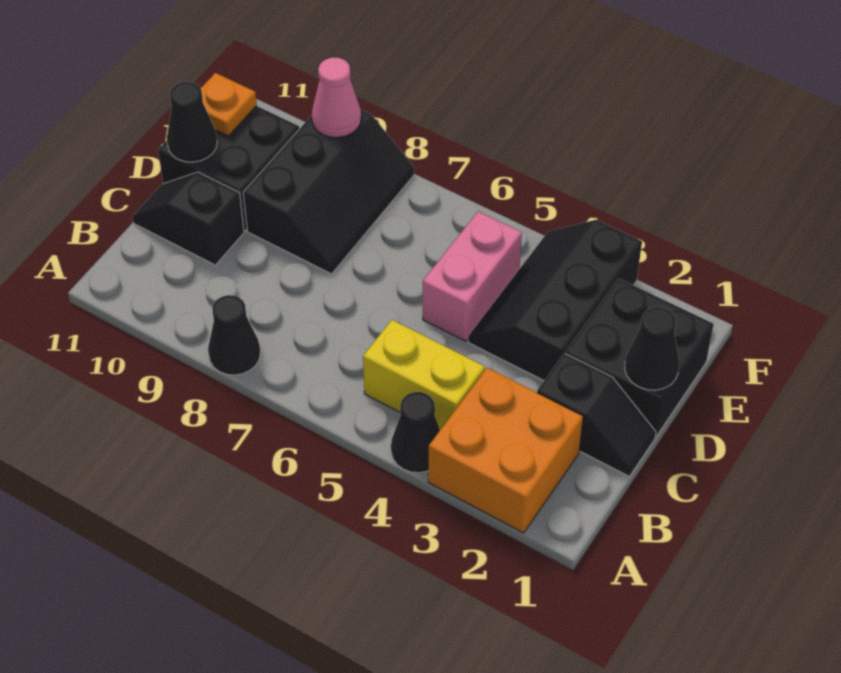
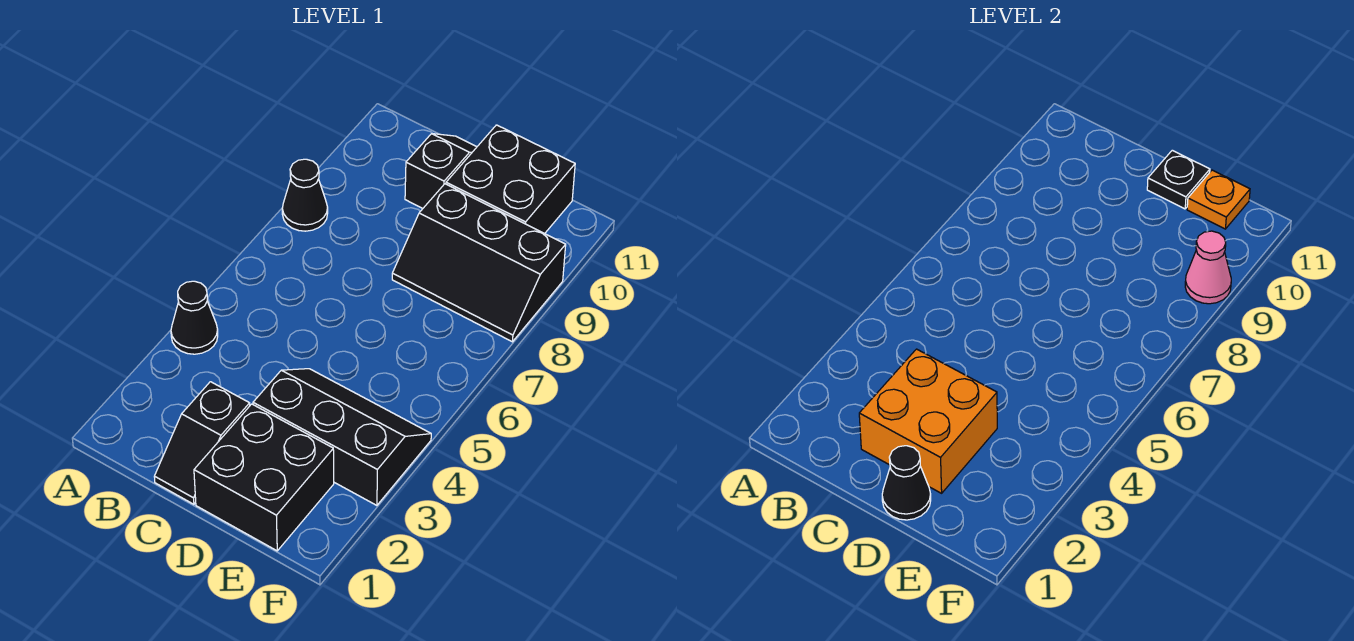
orange brick A2:B3 level 1 -> orange brick C2:D3 level 2
yellow brick B4:B5 level 1 -> none
pink brick D5:E5 level 1 -> none
black cone D11 level 2 -> black plate D11 level 2

